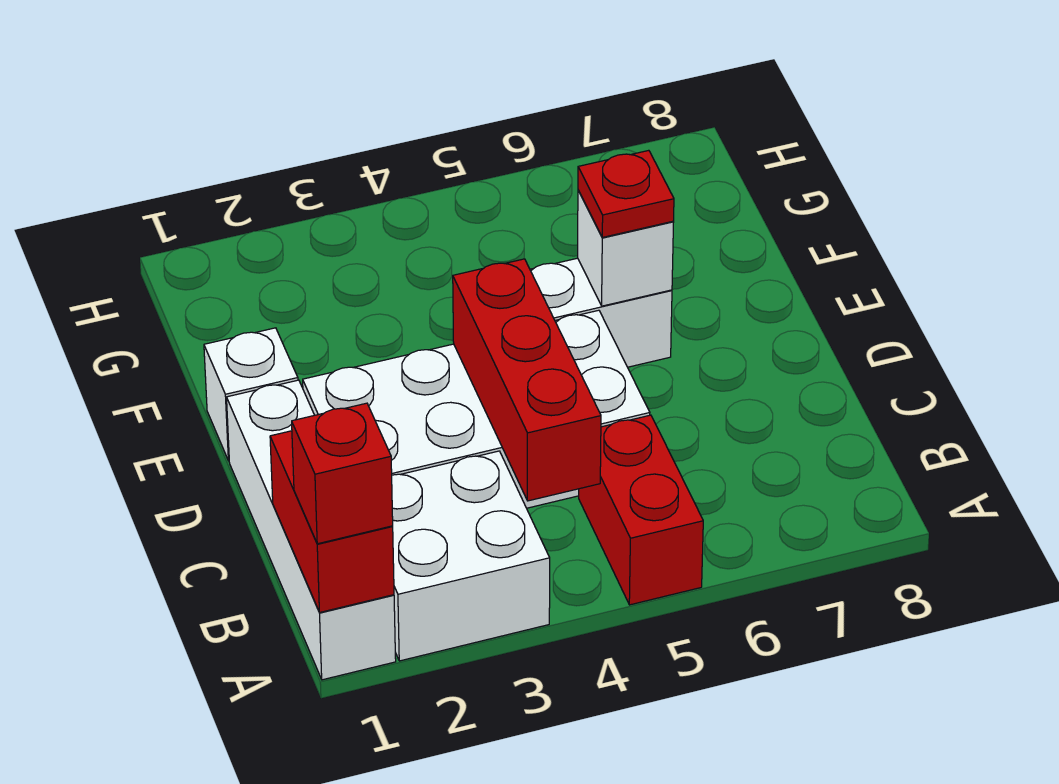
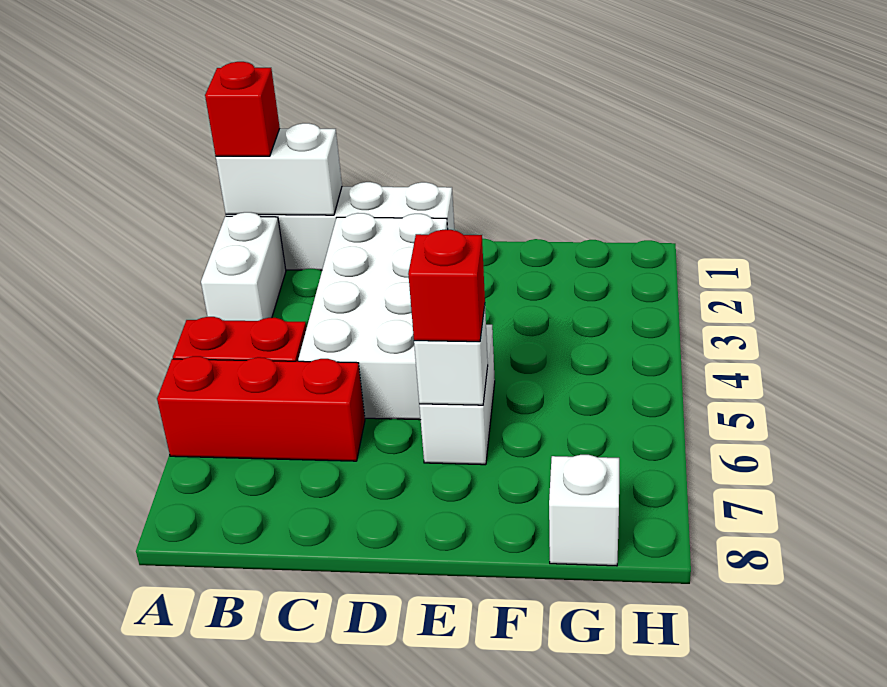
red brick A1:B1 level 2 -> white brick A1:B1 level 2
white brick A2:B3 level 1 -> white brick A2:A3 level 1
red brick B4:D4 level 2 -> red brick A6:C6 level 1
white brick E1 level 1 -> white brick G8 level 1
red plate E6 level 3 -> red brick E6 level 3

